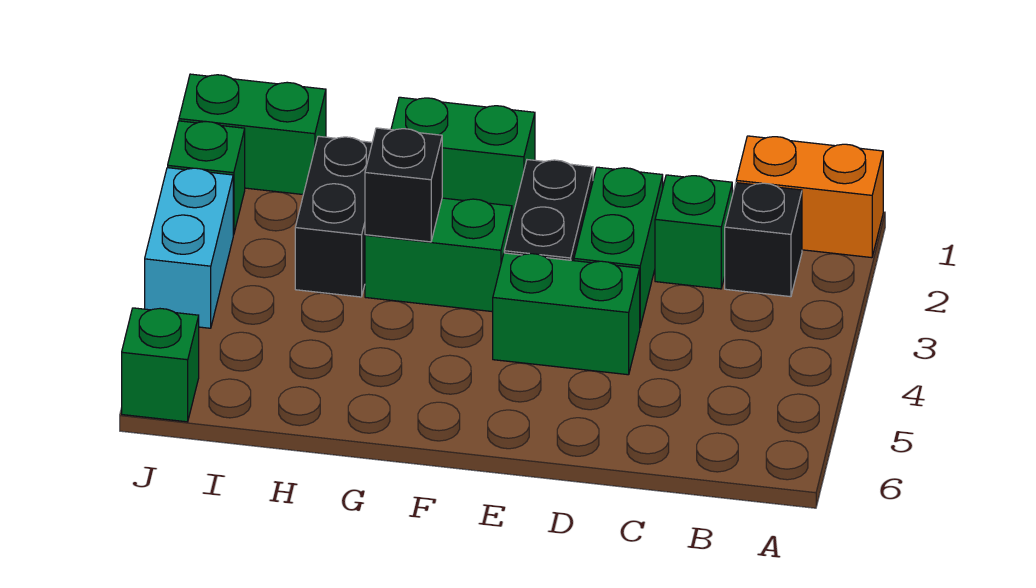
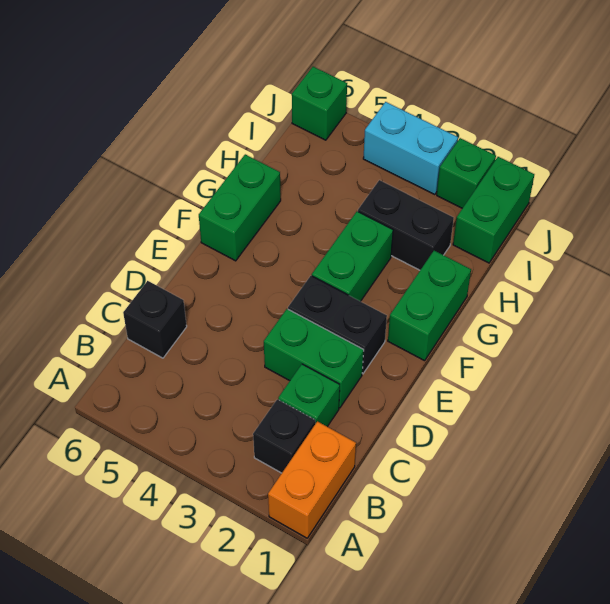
green brick D4:E4 level 1 -> green brick F6:G6 level 1
black brick G3 level 2 -> black brick C6 level 1

